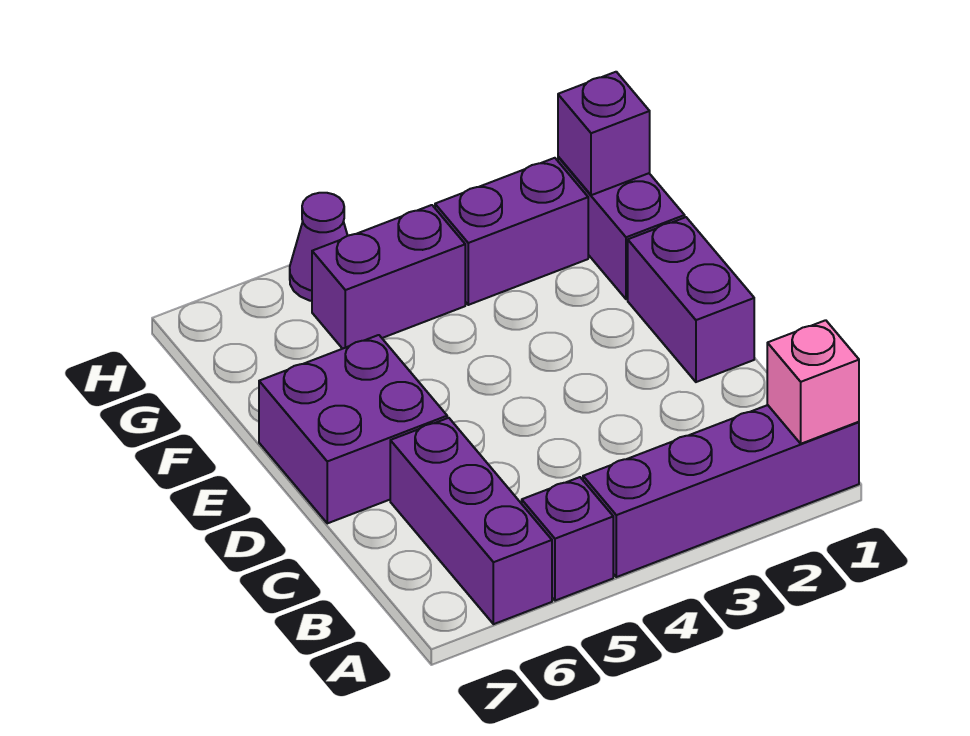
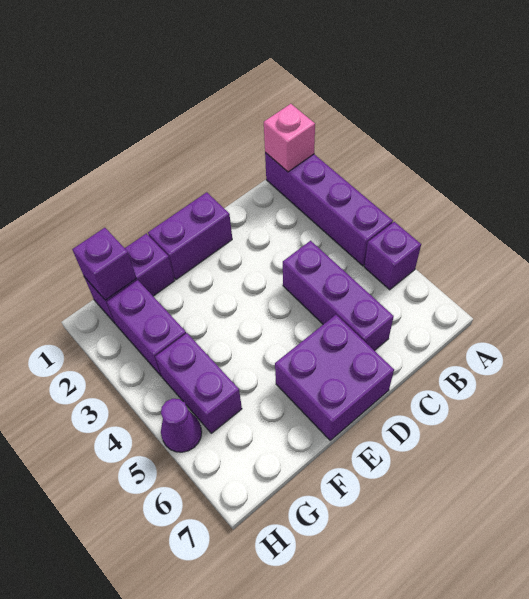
purple brick A6:C6 level 1 -> purple brick C4:C6 level 1

